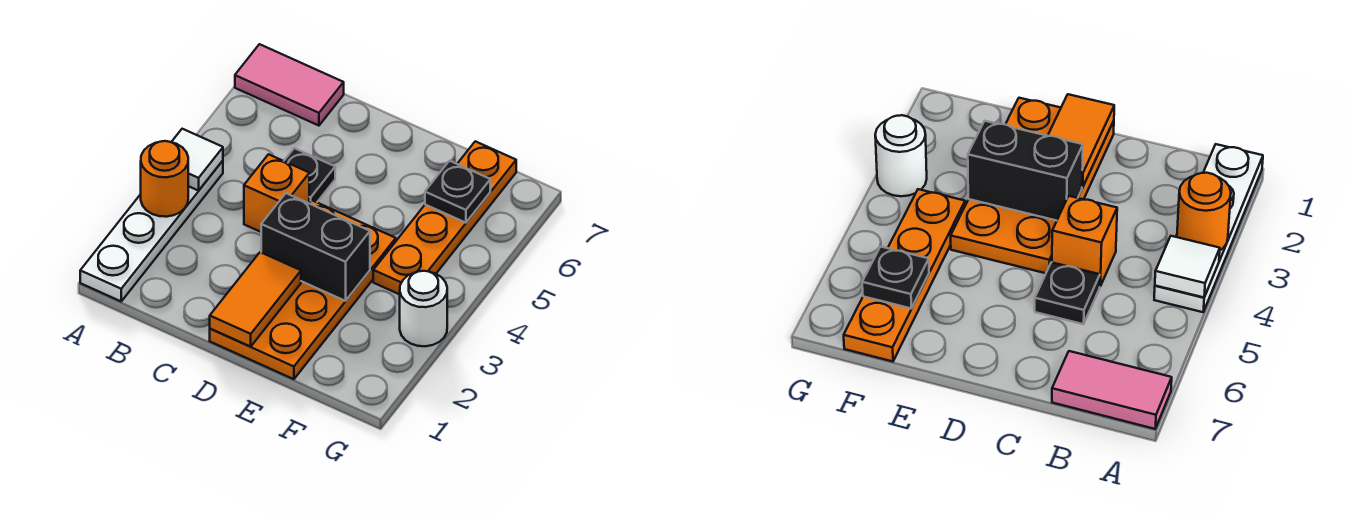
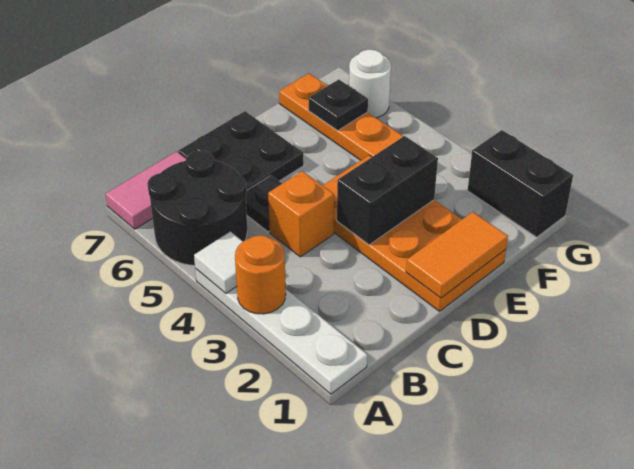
none -> black round brick A5:B6 level 1
none -> black plate C6:D7 level 1
orange tile D1:D2 level 2 -> orange tile D1:E1 level 2
none -> black brick G1:G2 level 1
white round brick G3 level 1 -> white round brick G6 level 1

